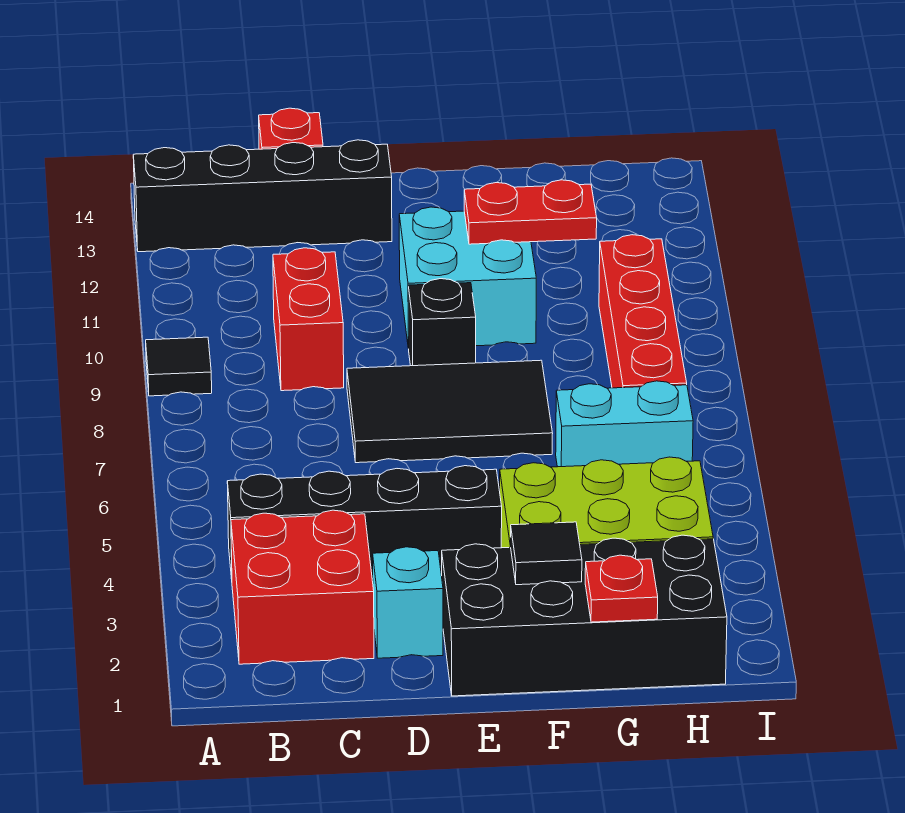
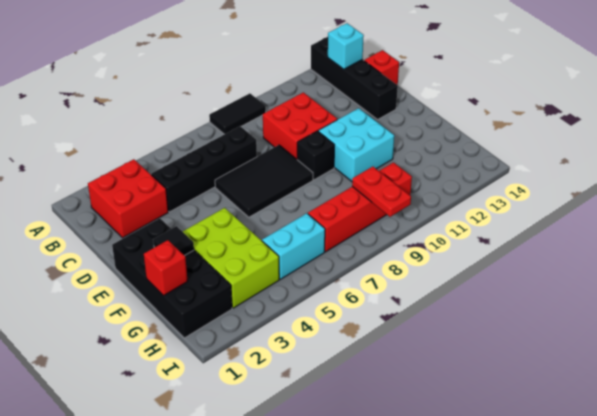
black tile A9 level 1 -> black tile A8:A9 level 1
black brick B4:E4 level 1 -> black brick C4:C7 level 1
red brick C9:C10 level 1 -> red brick C9:D10 level 1
cyan brick D2 level 1 -> cyan brick B13 level 2
black tile D7:F8 level 1 -> black tile D6:E8 level 1
red plate F11:G11 level 2 -> red plate H9:I9 level 2
red plate G1 level 2 -> red brick G1 level 2
cyan brick G6:H6 level 1 -> cyan brick H5:H6 level 1

